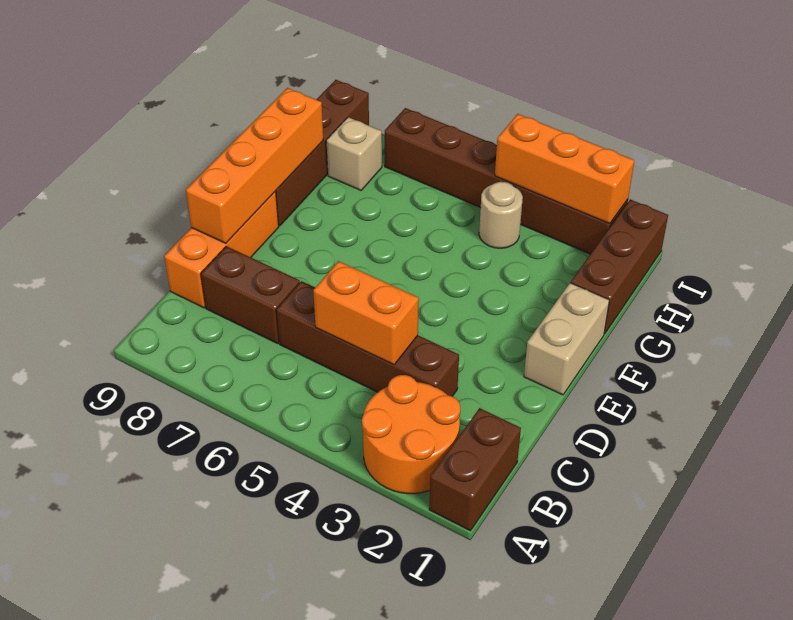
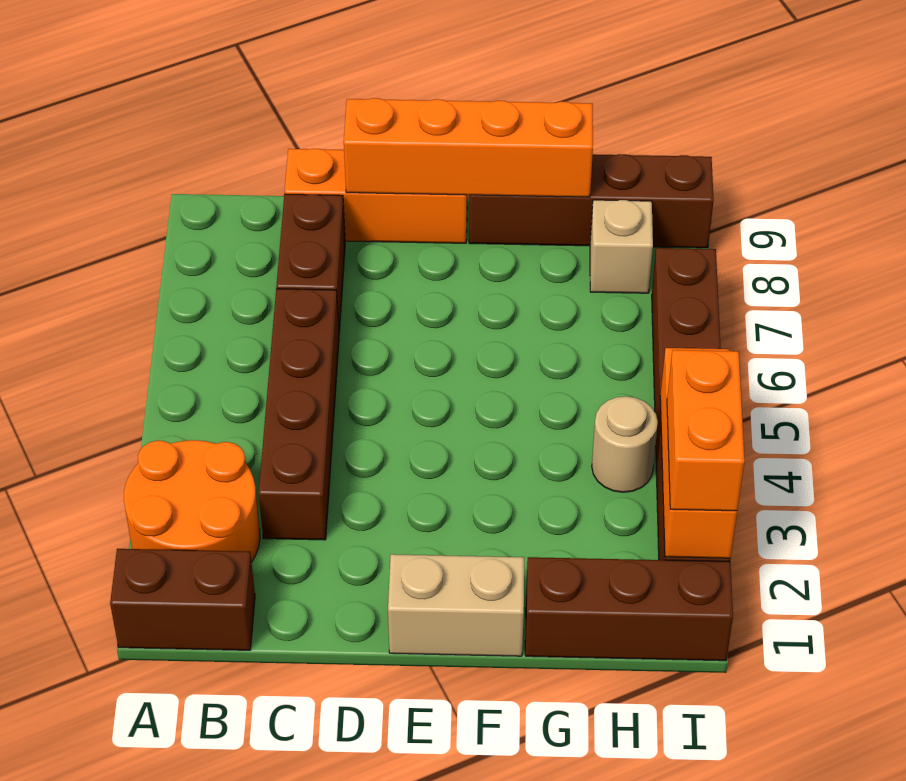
orange brick C4:C5 level 2 -> orange brick I2:I3 level 3

